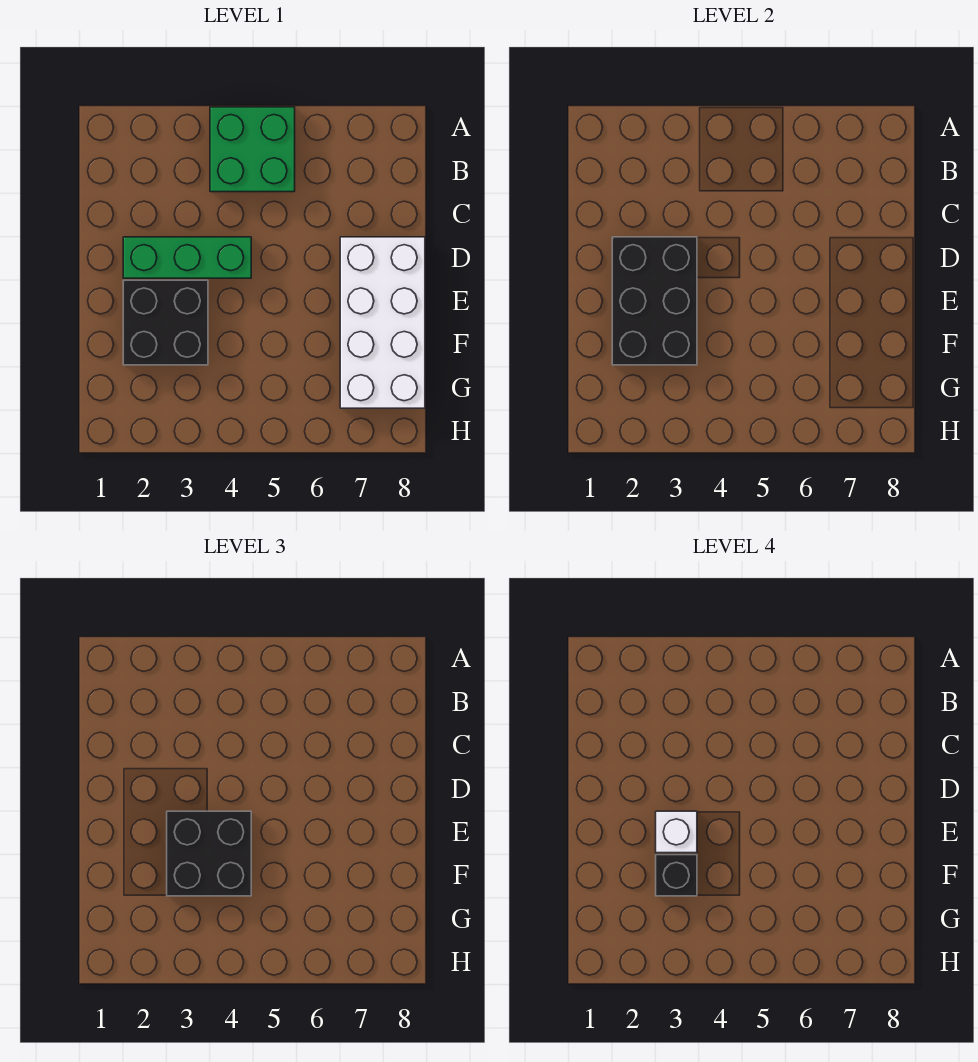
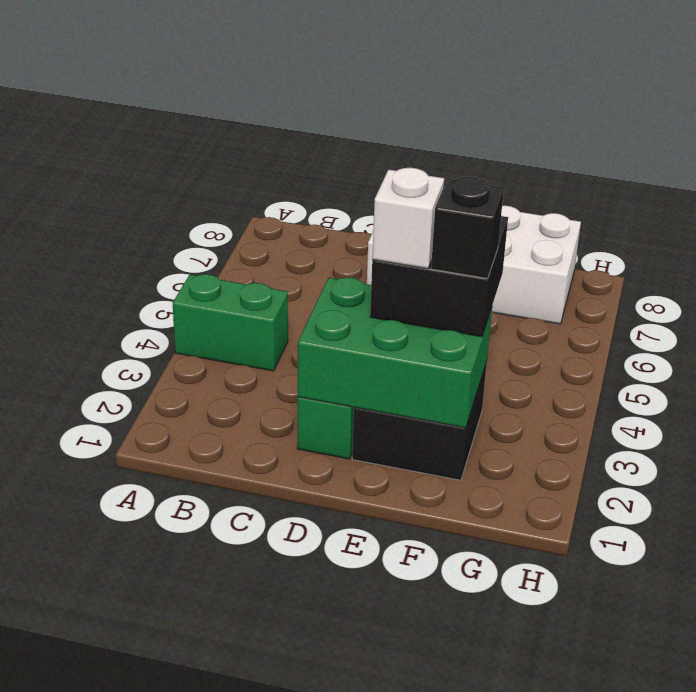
green brick A4:B5 level 1 -> green brick A4:B4 level 1
black brick D2:F3 level 2 -> green brick D2:F3 level 2

